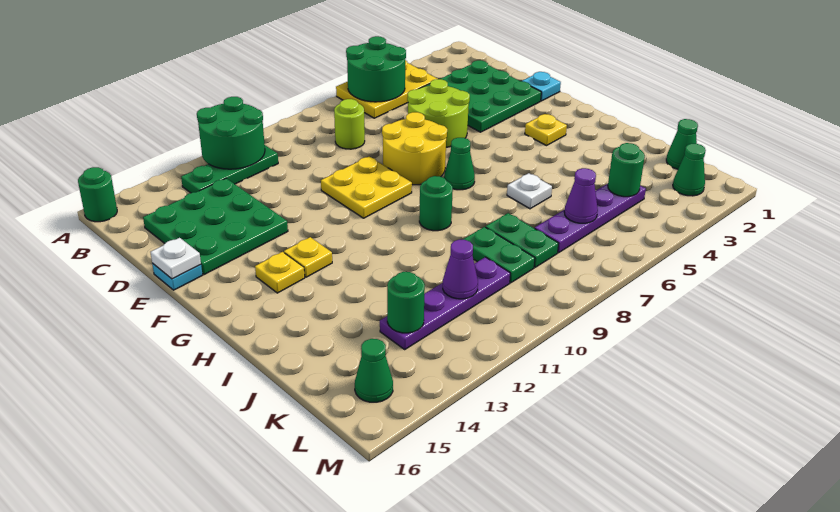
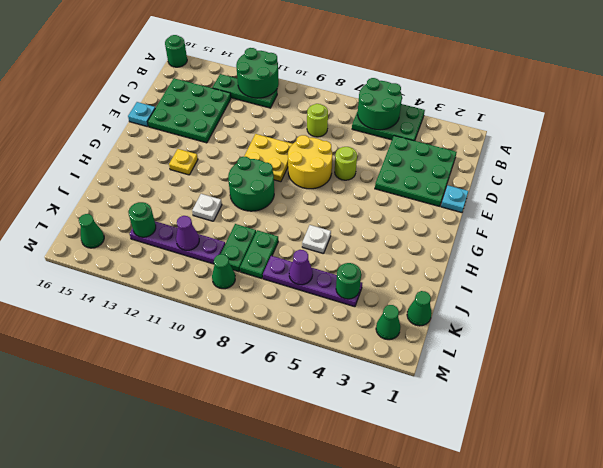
yellow plate A4:B6 level 1 -> green plate A4:B6 level 1
lime round brick D5:E6 level 1 -> lime round brick E6 level 1
white plate E16 level 2 -> white plate I11 level 1
yellow plate G3 level 1 -> none
green cone G7 level 1 -> green cone L9 level 1
yellow plate G14 level 1 -> none
green round brick H9 level 1 -> green round brick G9:H10 level 1

